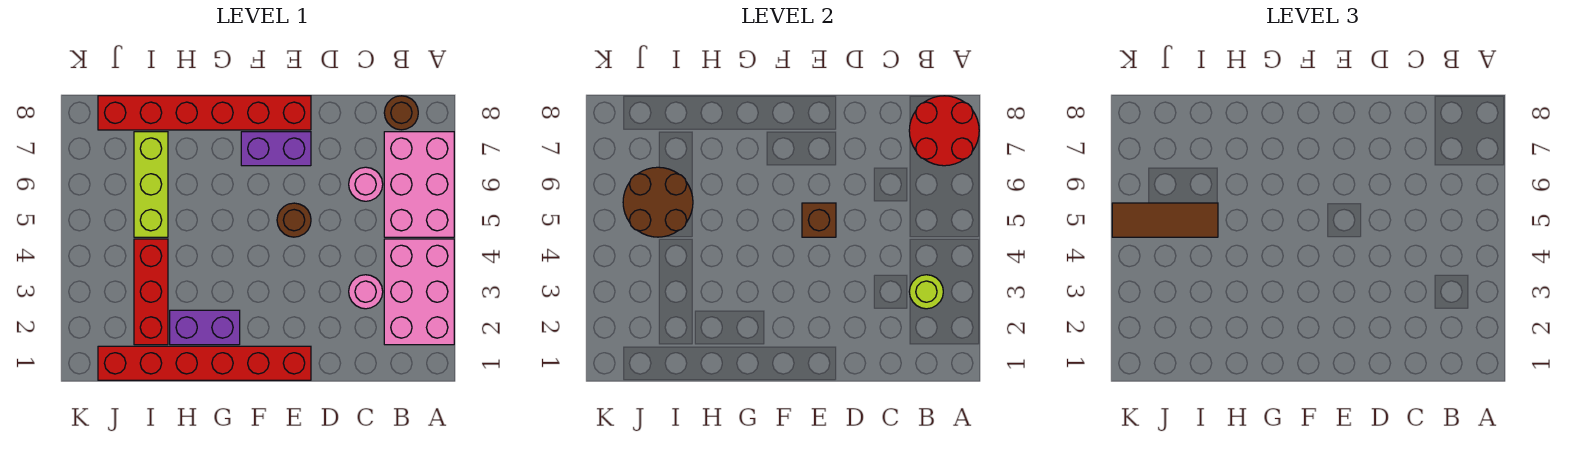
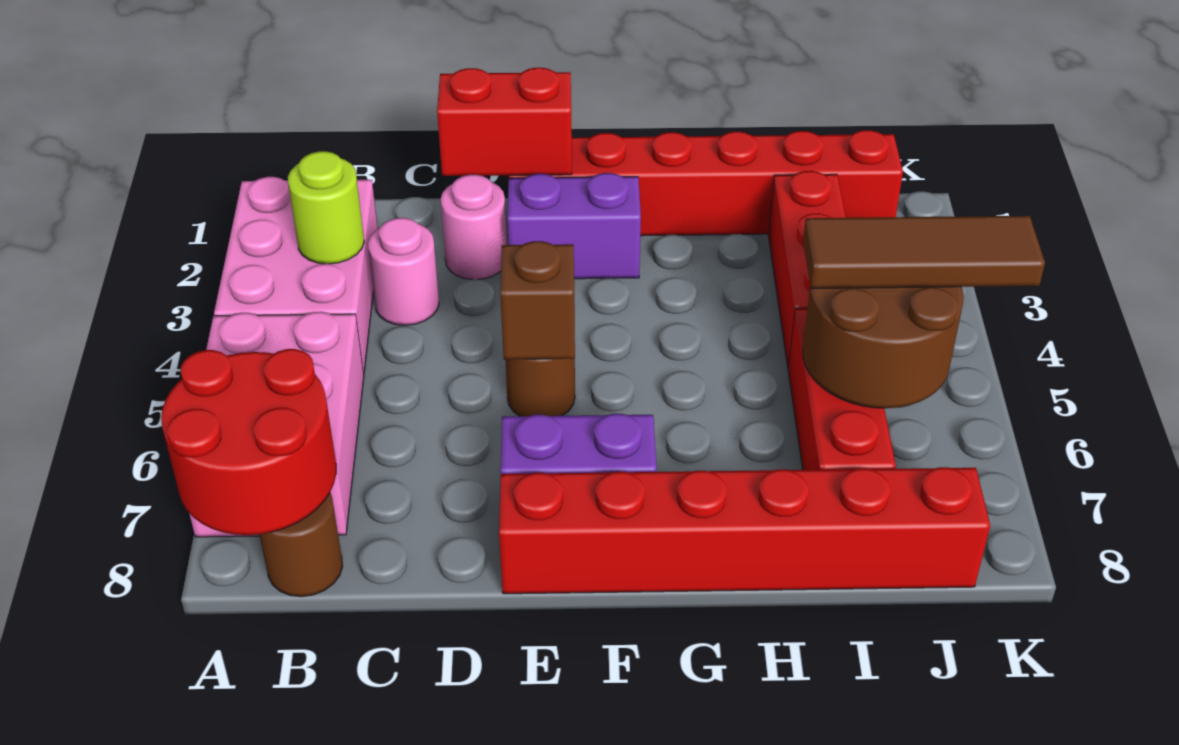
pink round brick C6 level 1 -> pink round brick D2 level 1
none -> red brick D1:E1 level 2
purple brick G2:H2 level 1 -> purple brick E2:F2 level 1
lime brick I5:I7 level 1 -> red brick I5:I7 level 1

